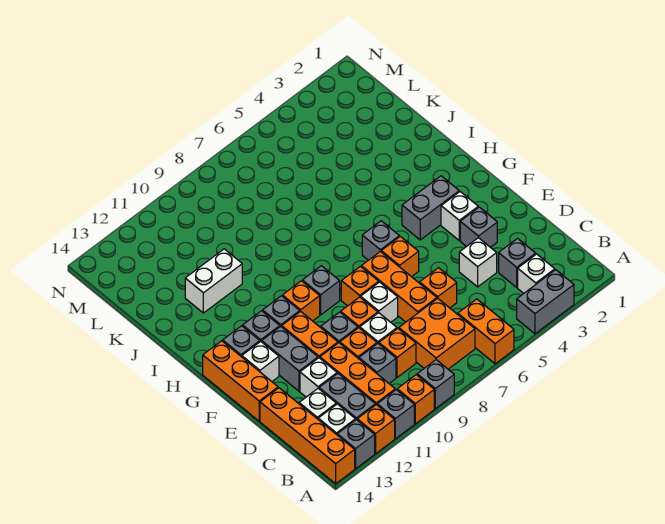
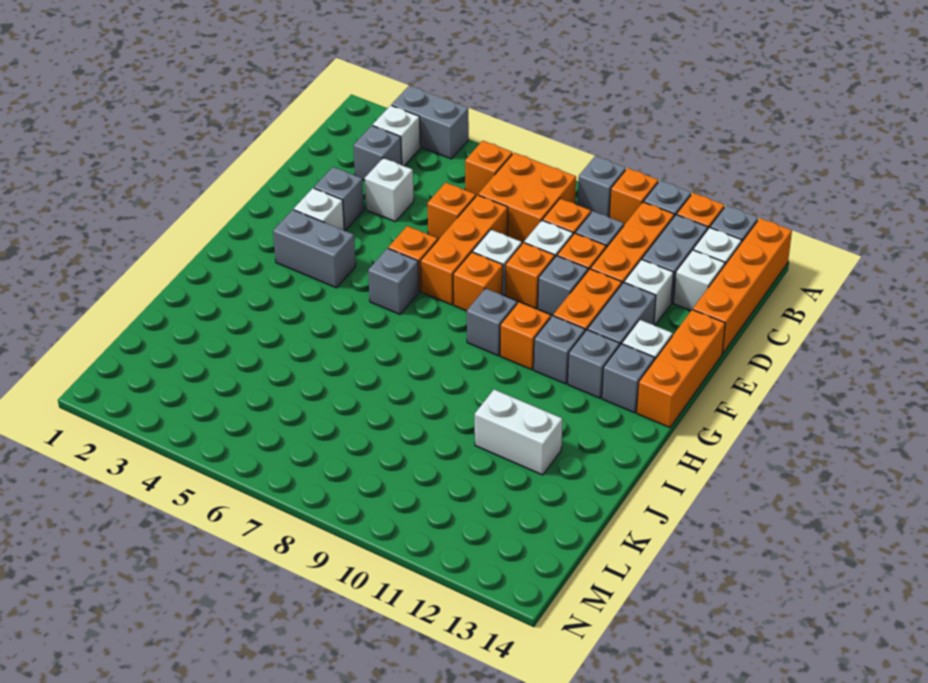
orange brick A6:B6 level 1 -> orange brick B6 level 1

